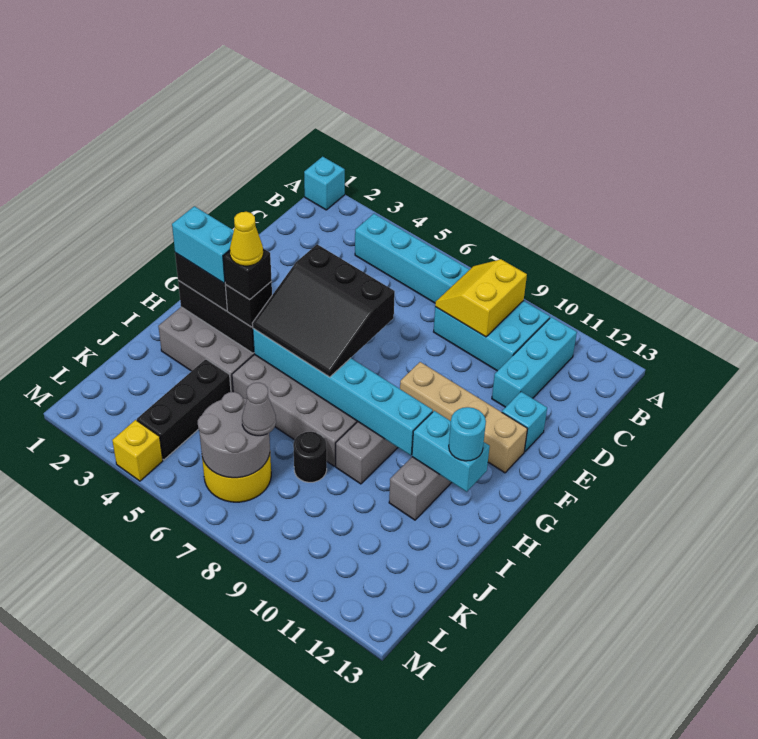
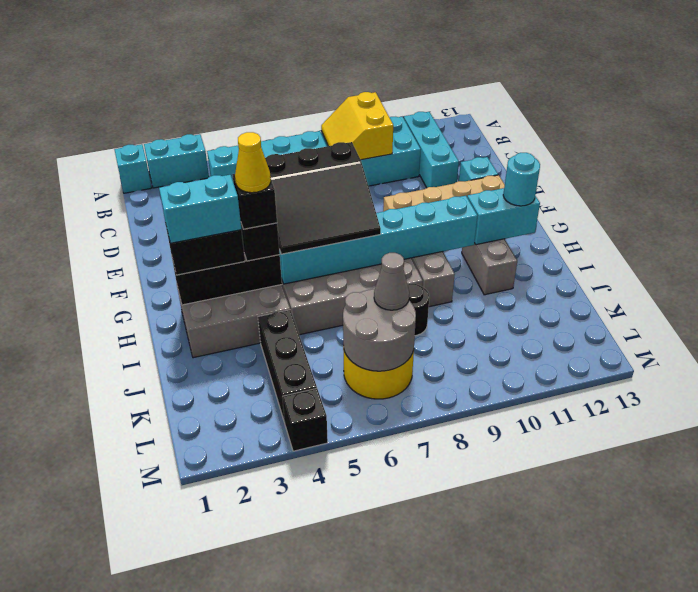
none -> cyan brick A2:A3 level 1
yellow brick M4 level 1 -> black brick M4 level 1

